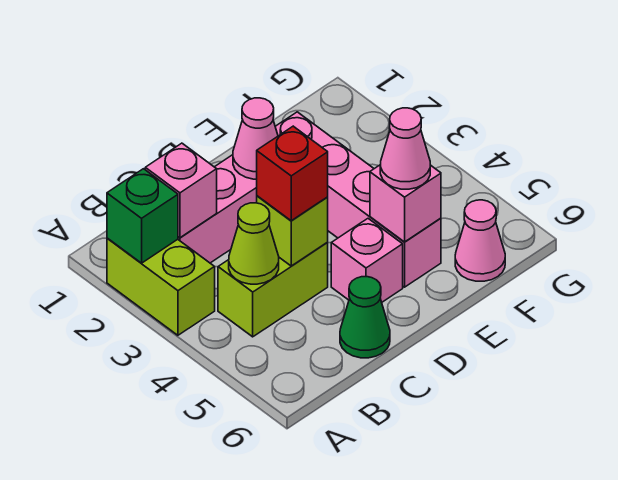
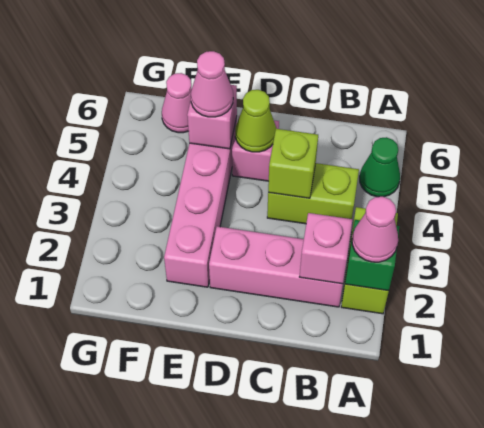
lime cone B4 level 2 -> lime cone D5 level 2
red brick C4 level 3 -> none
green cone C6 level 1 -> green cone A5 level 1
pink cone D2 level 2 -> pink cone A2 level 3

